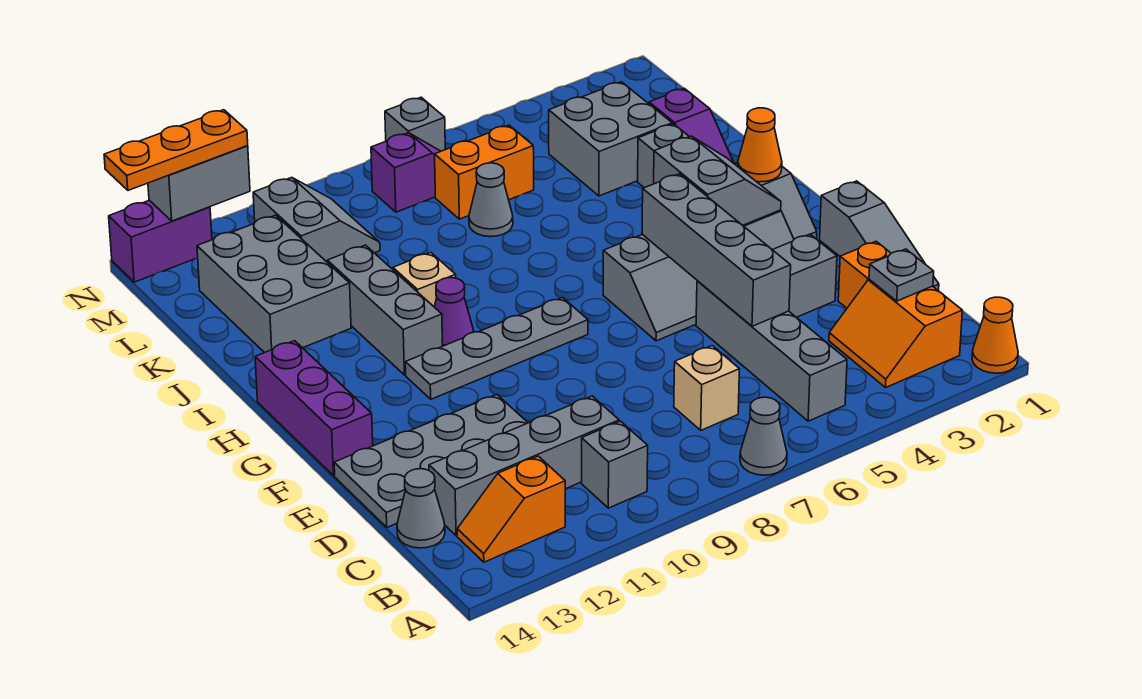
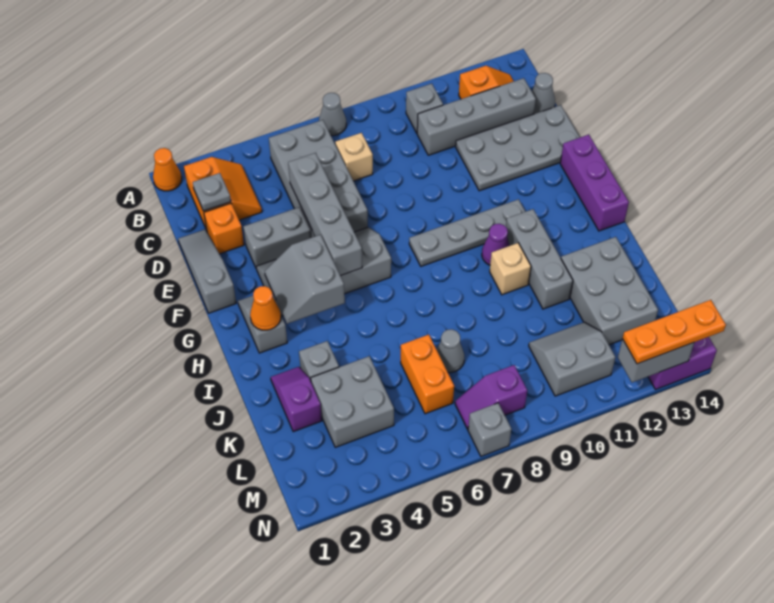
grey brick B5:E5 level 1 -> grey brick B5:E6 level 1
orange brick L6:L7 level 1 -> orange brick K6:L6 level 1
grey slope L10:M11 level 1 top 11 -> grey slope L10:M11 level 1 top M

